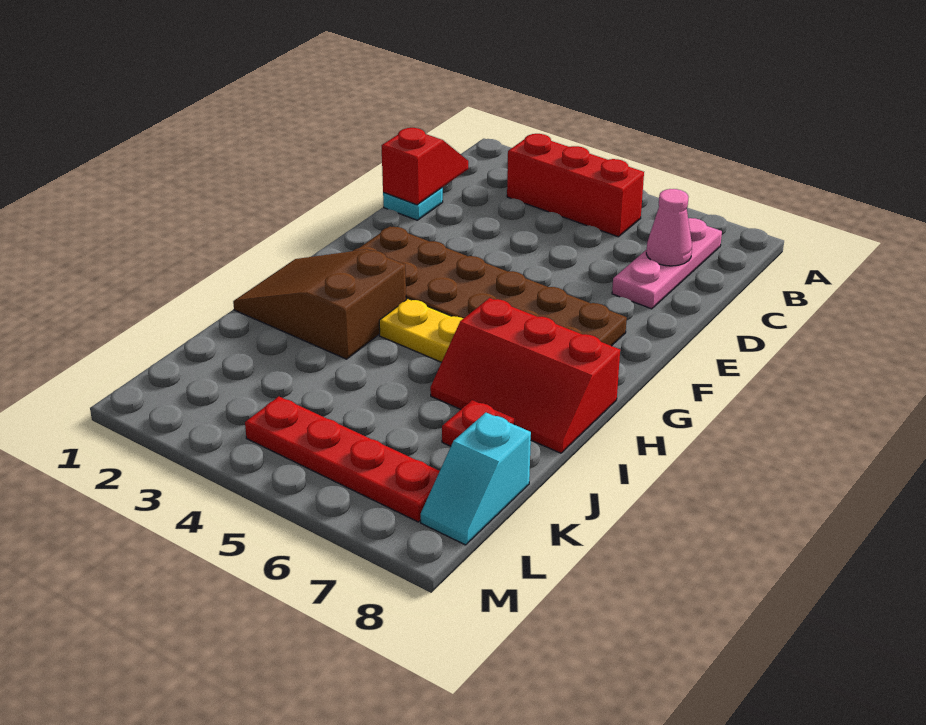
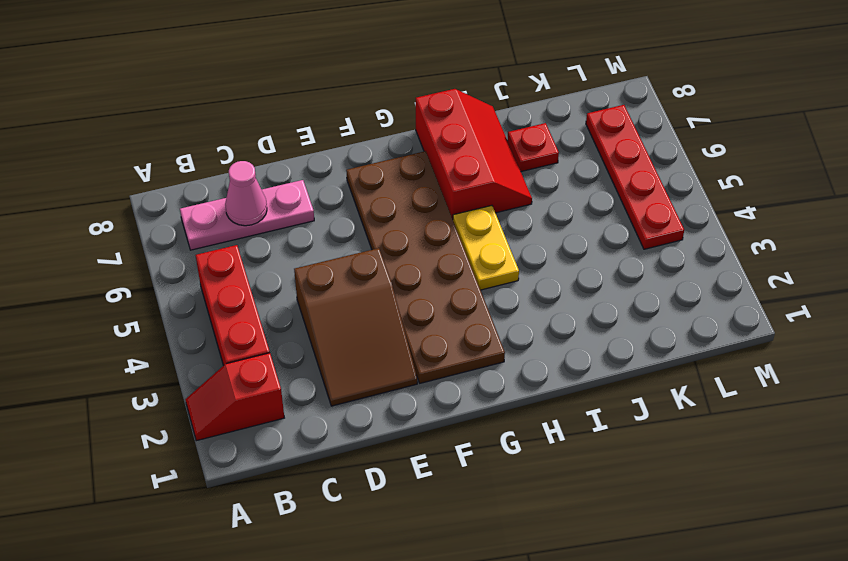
red slope C1:D1 level 2 top D -> red slope A2:B2 level 1 top B
cyan plate D1 level 1 -> none
brown slope H1:I3 level 1 top 3 -> brown slope D2:E4 level 1 top 4
cyan slope K8:L8 level 1 top K -> none

